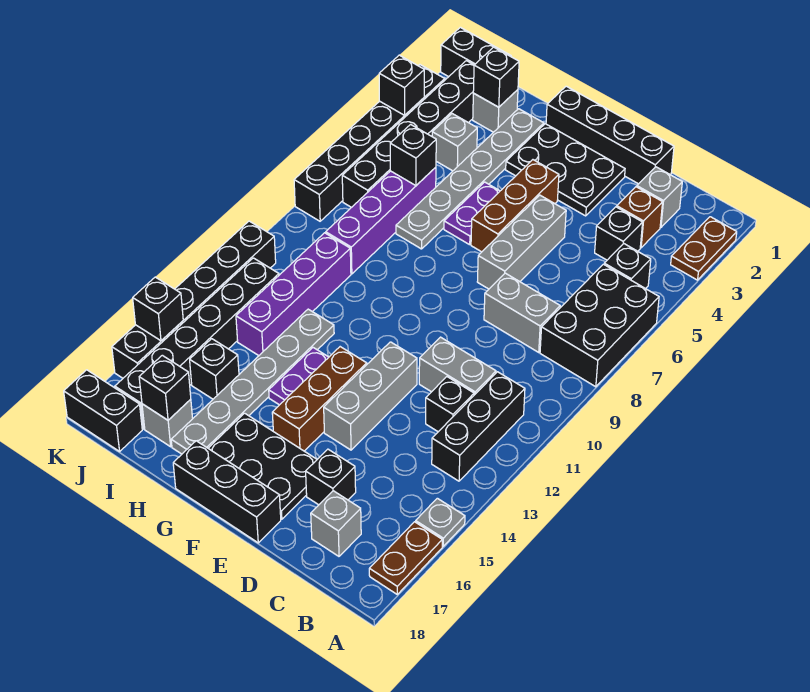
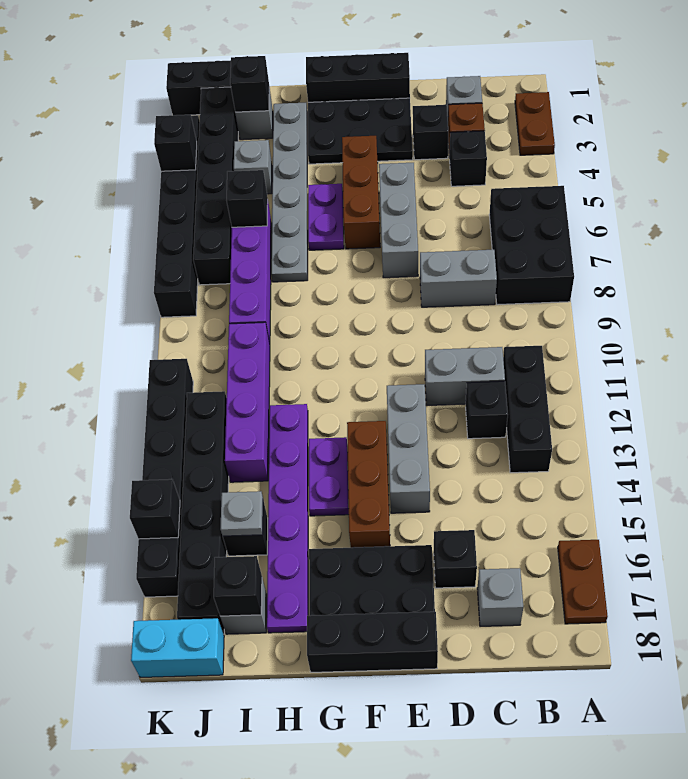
grey plate A15 level 1 -> grey plate I15 level 2
black brick B5 level 1 -> black brick D3 level 1
black brick D1:G1 level 1 -> black brick E1:G1 level 1
grey plate H12:H17 level 1 -> purple plate H12:H17 level 1
black brick J18:K18 level 1 -> cyan brick J18:K18 level 1

